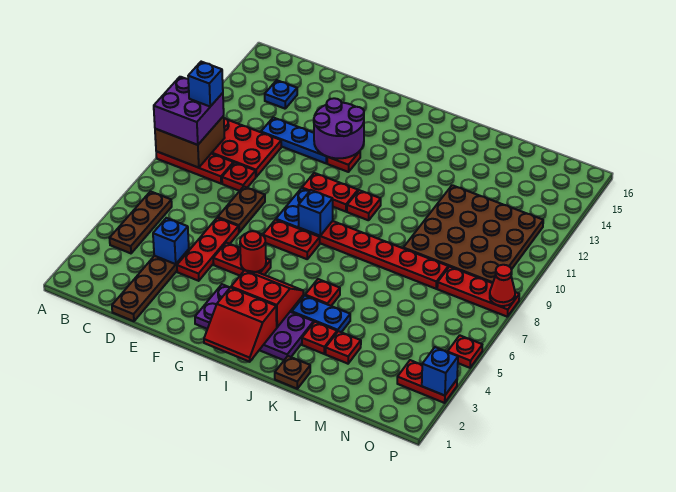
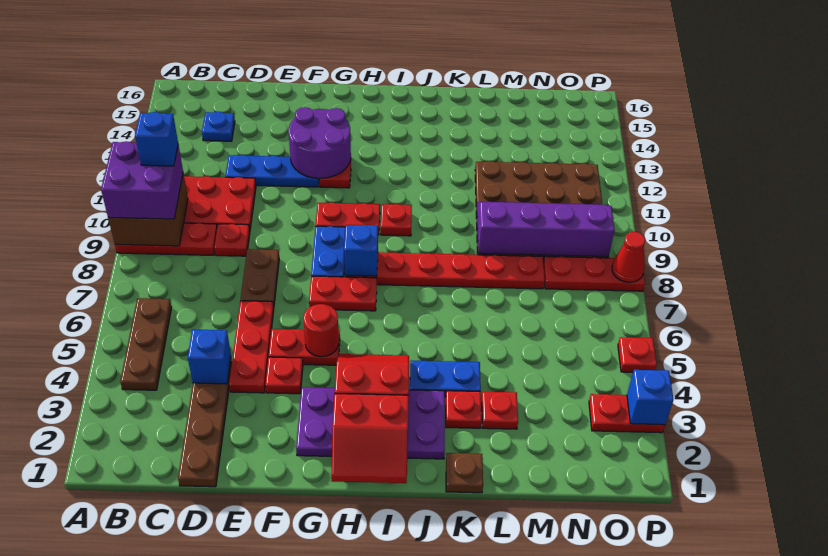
red plate J5 level 1 -> red plate F4 level 1
none -> purple slope L9:O10 level 2 top 9

